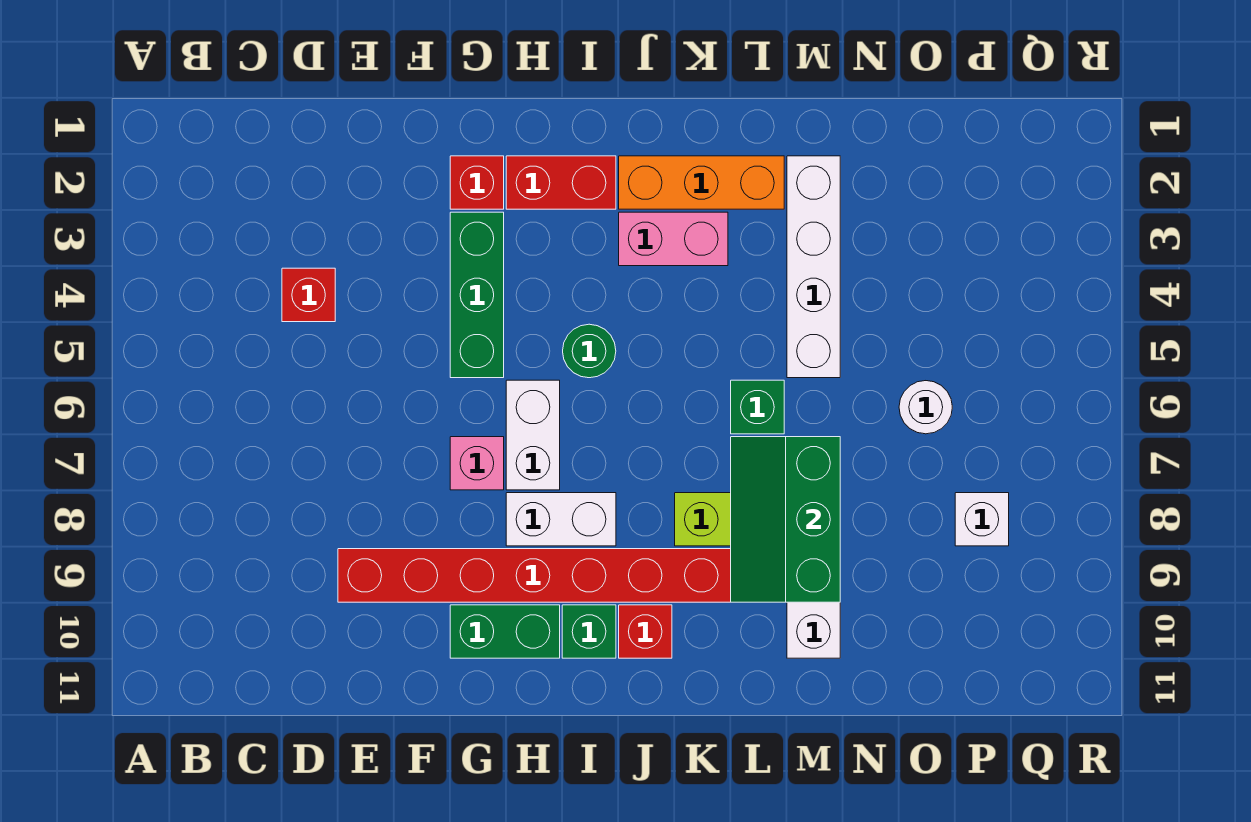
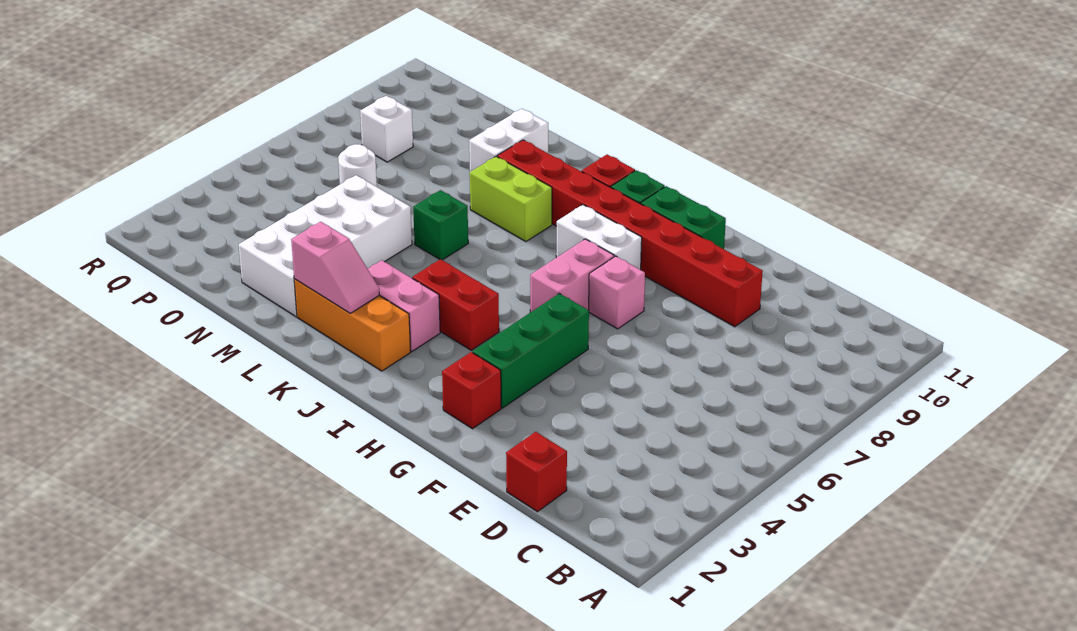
red brick D4 level 1 -> red brick D1 level 1
red brick H2:I2 level 1 -> red brick I4:J4 level 1
white brick H6:H7 level 1 -> pink brick H6:H7 level 1
green round brick I5 level 1 -> none
none -> pink slope K2:L2 level 2 top L
green slope L7:M9 level 2 top M -> none
white brick M2:M5 level 1 -> white brick M2:N5 level 1

